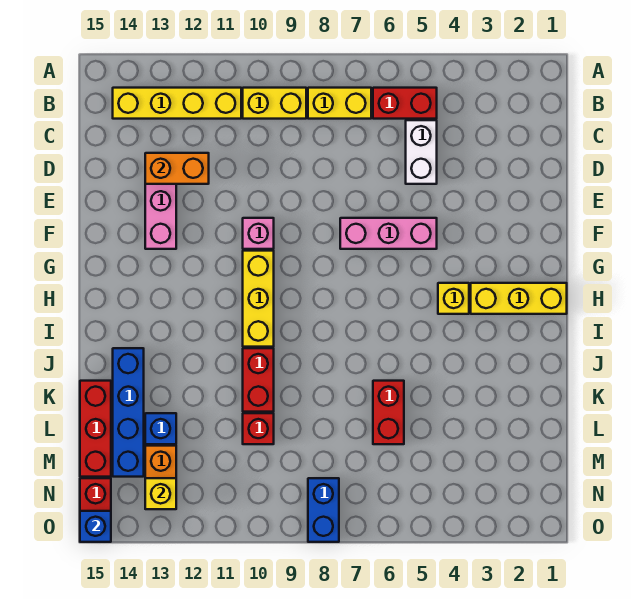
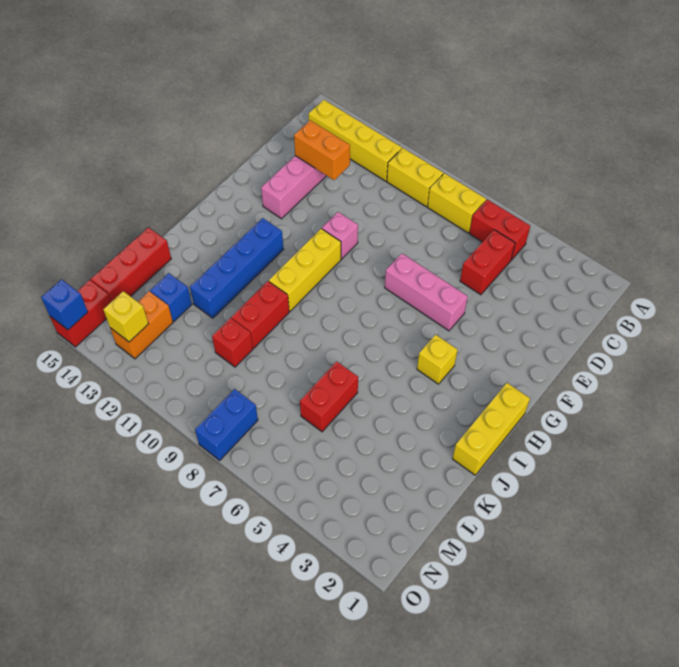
white brick C5:D5 level 1 -> red brick C5:D5 level 1
yellow brick H1:H3 level 1 -> yellow brick H1:J1 level 1
blue brick J14:M14 level 1 -> blue brick H12:K12 level 1

